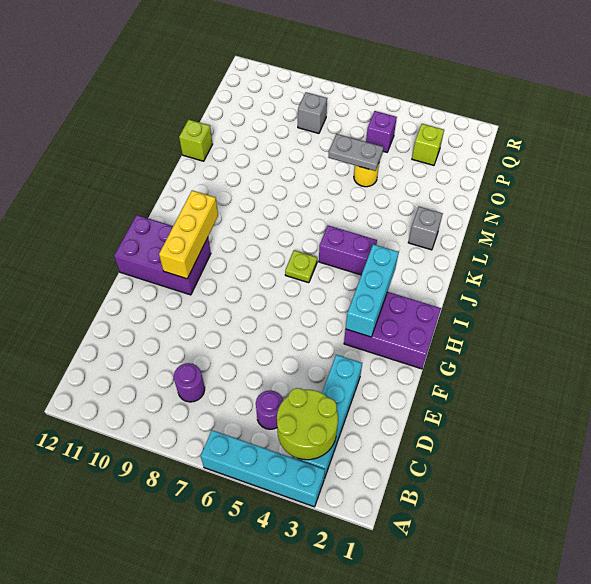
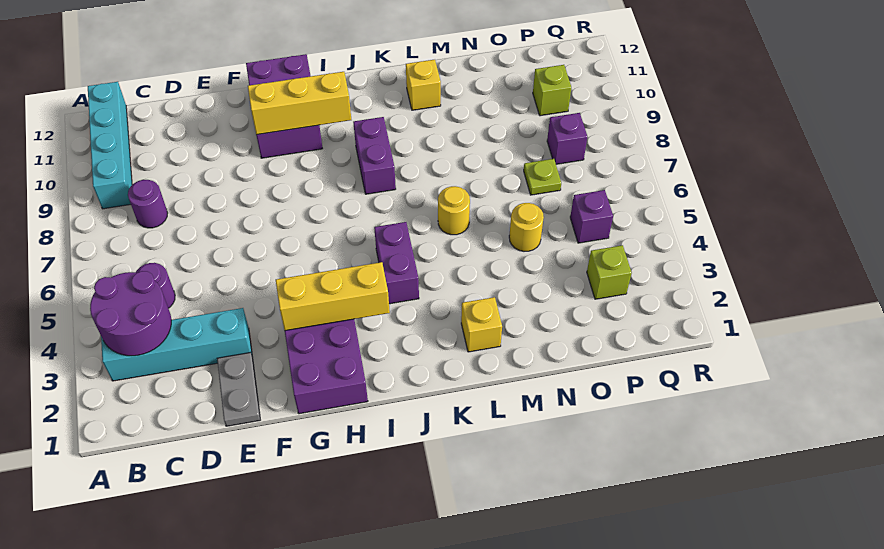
cyan brick A3:A6 level 1 -> cyan brick B9:B12 level 1
lime round brick B3:C4 level 2 -> purple round brick B3:C4 level 2
cyan brick G3:I3 level 2 -> yellow brick G3:I3 level 2
lime plate I6 level 1 -> lime plate O7 level 1
none -> purple brick J8:J9 level 1
grey brick L2 level 1 -> yellow brick L2 level 1
none -> yellow round brick L6 level 1
none -> yellow brick L11 level 1
lime brick M12 level 1 -> lime brick P10 level 1
grey plate N5:N6 level 2 -> grey plate E1:E2 level 1
grey brick P8 level 1 -> purple brick P8 level 1

